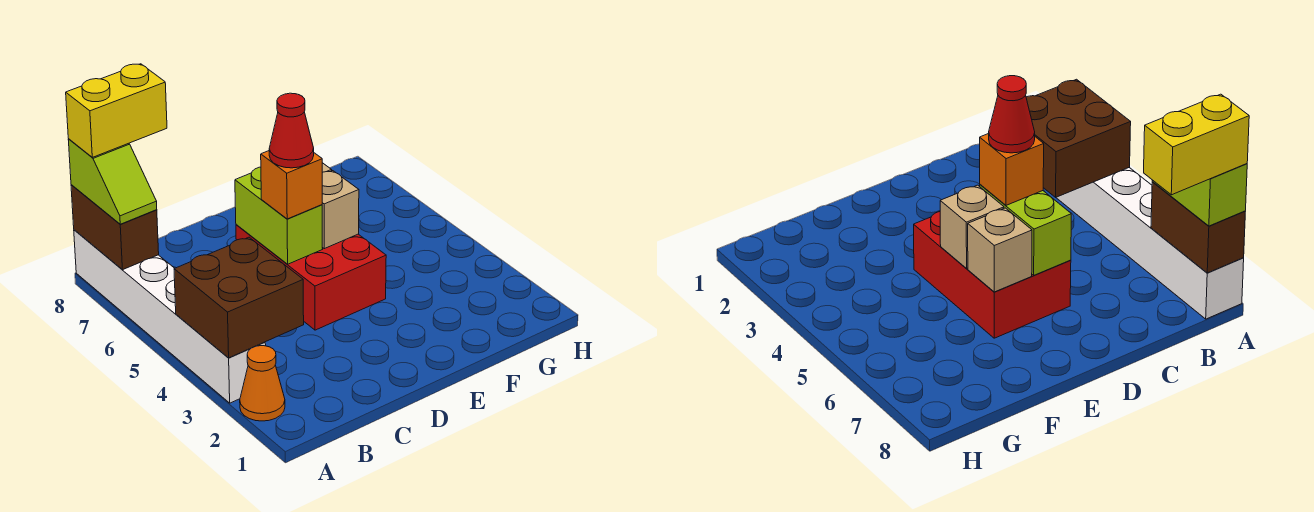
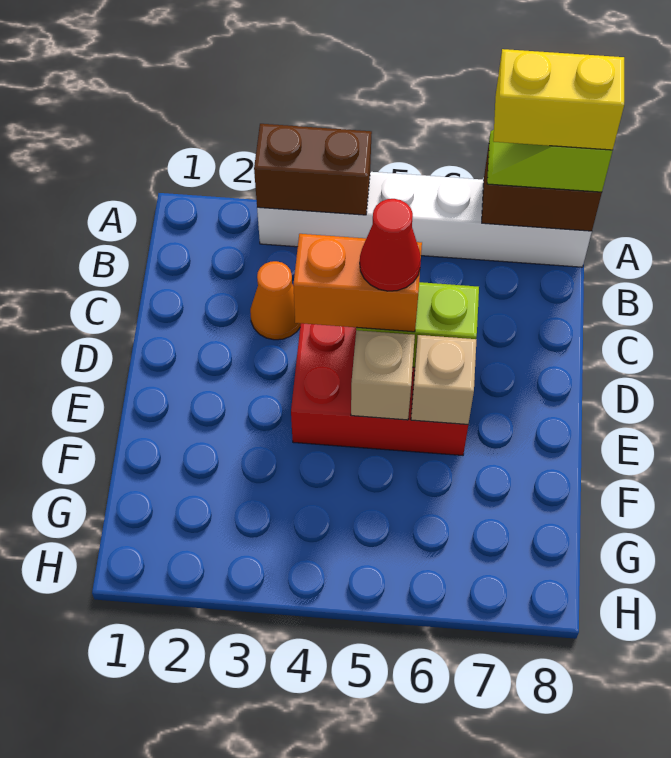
orange cone A2 level 1 -> orange cone C3 level 1
brown brick A3:B4 level 2 -> brown brick A3:A4 level 2
yellow brick A8:B8 level 4 -> yellow brick A7:A8 level 4
orange brick D5 level 3 -> orange brick D4:D5 level 3

